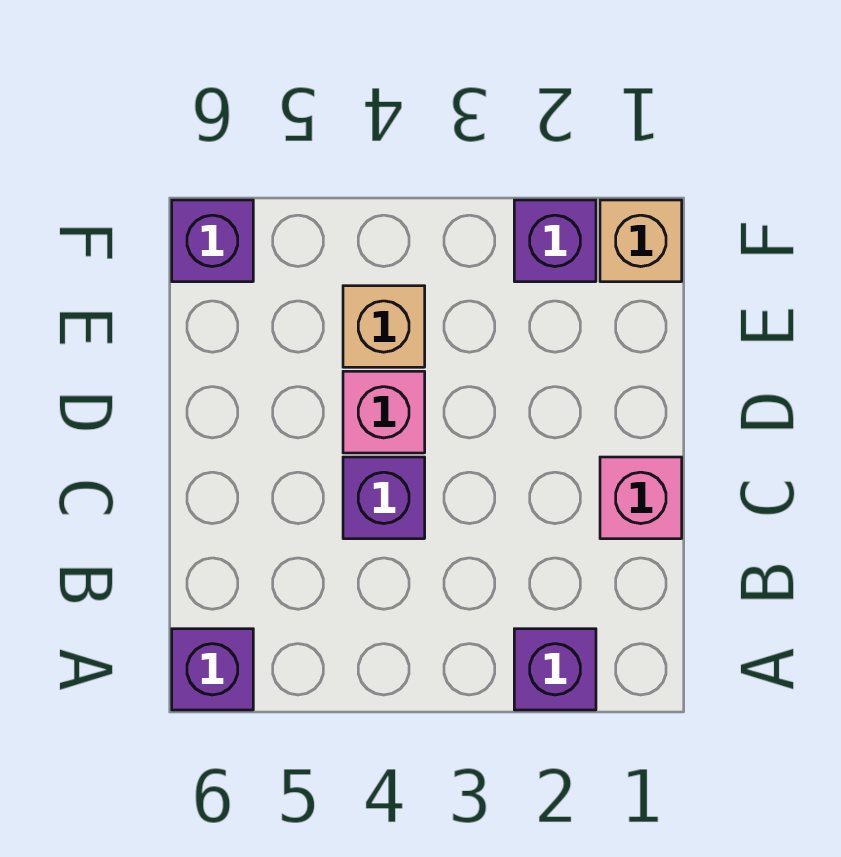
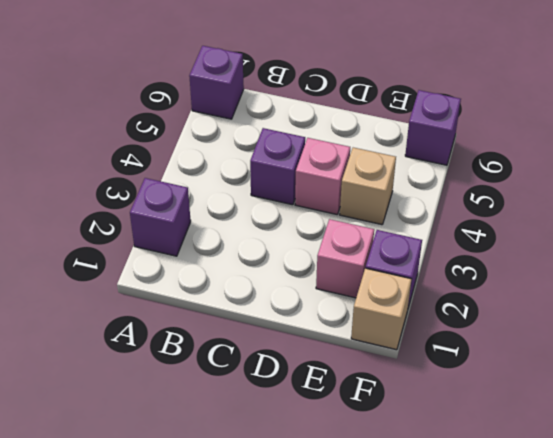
pink brick C1 level 1 -> pink brick E2 level 1

